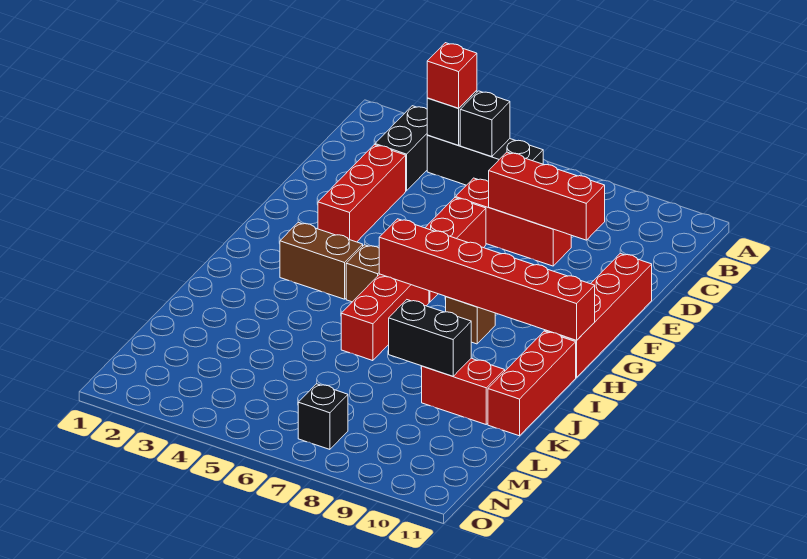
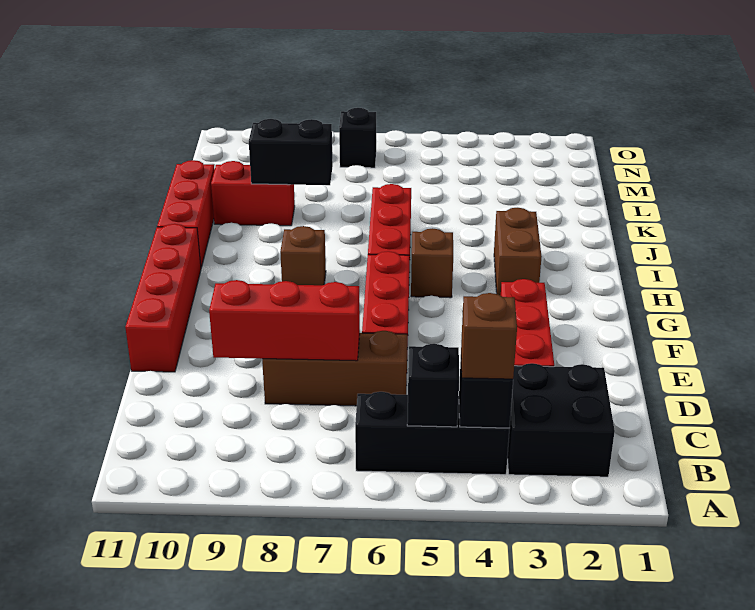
black brick B3:C3 level 1 -> black brick B2:C3 level 1
red brick B4 level 3 -> brown brick B4 level 3
red brick D6:D8 level 1 -> brown brick D6:D8 level 1
brown brick H3:H4 level 1 -> brown brick H3:I3 level 1
red brick H6:H11 level 2 -> none

